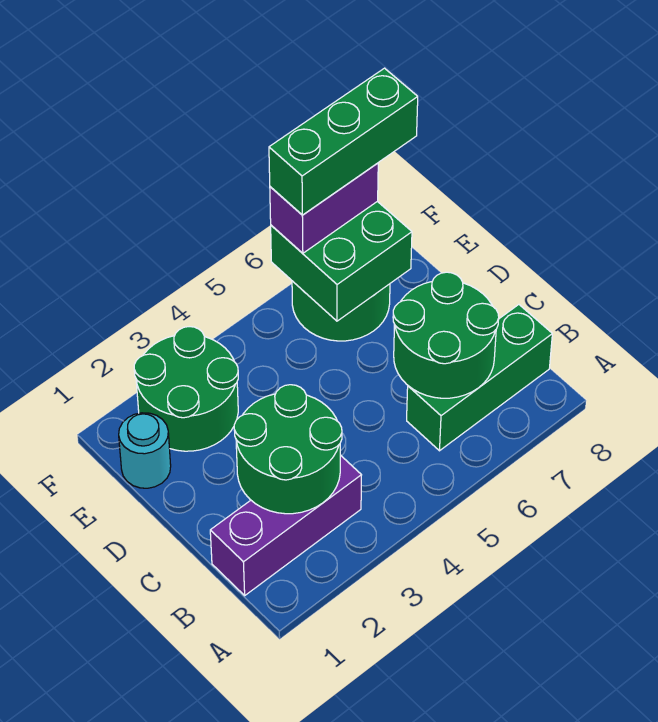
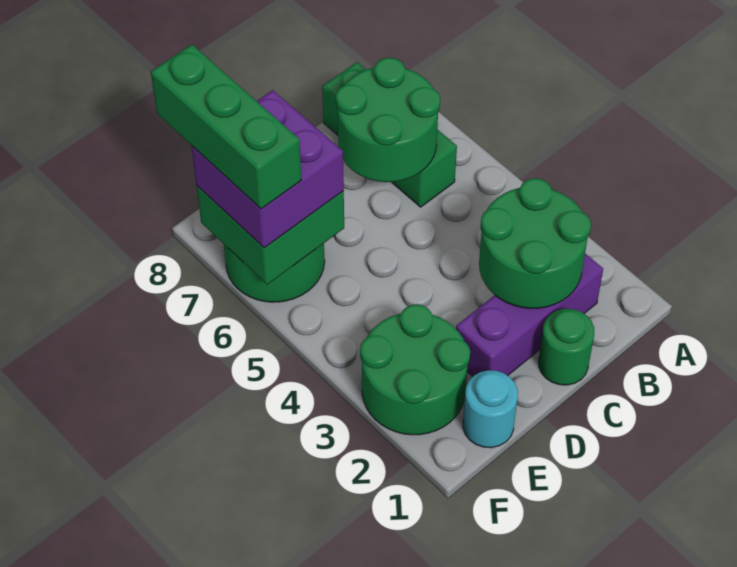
purple brick B1:B3 level 1 -> purple brick B2:D2 level 1
none -> green round brick C1 level 1
purple brick F6:F7 level 3 -> purple brick E6:F7 level 3

